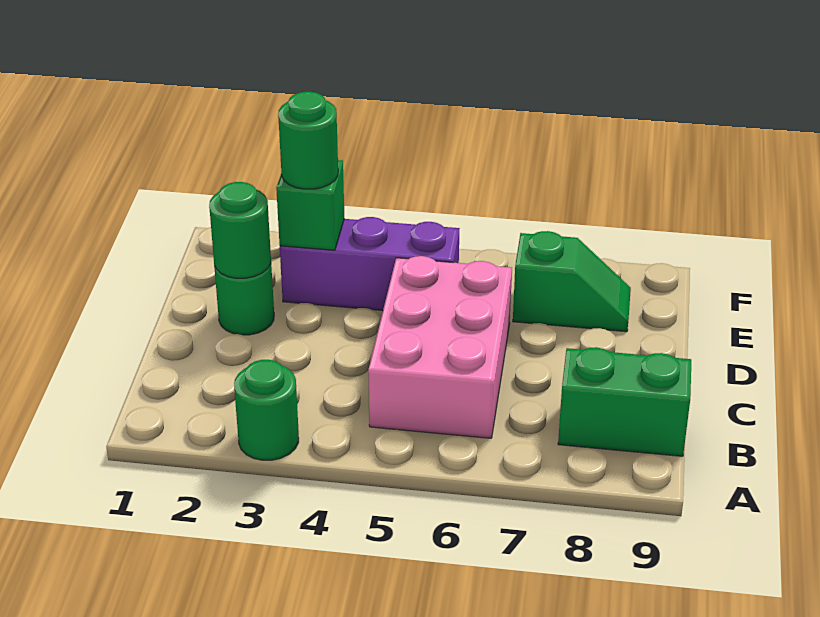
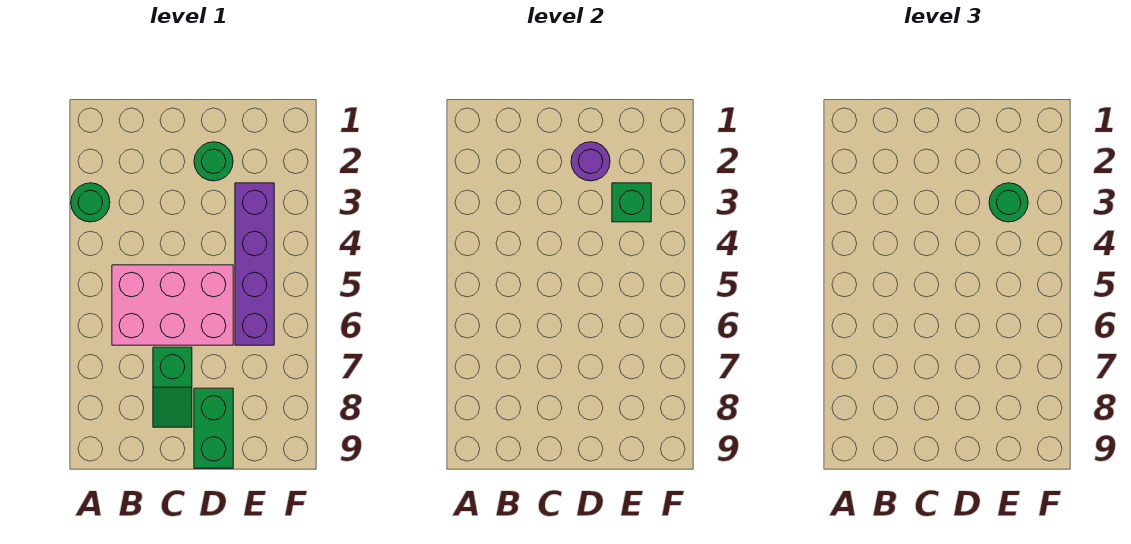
green brick B8:B9 level 1 -> green brick D8:D9 level 1
green round brick D2 level 2 -> purple round brick D2 level 2
purple brick E3:E5 level 1 -> purple brick E3:E6 level 1
green slope E7:E8 level 1 top 7 -> green slope C7:C8 level 1 top 7

